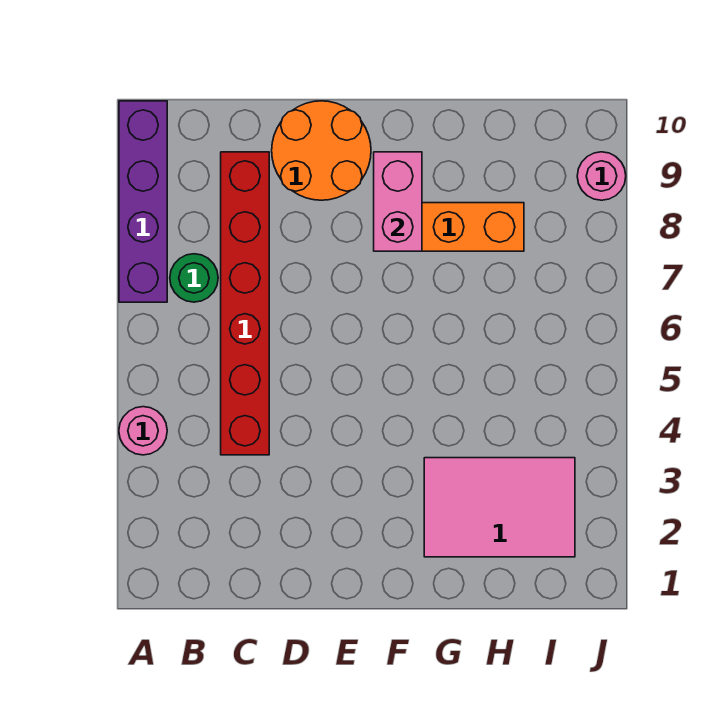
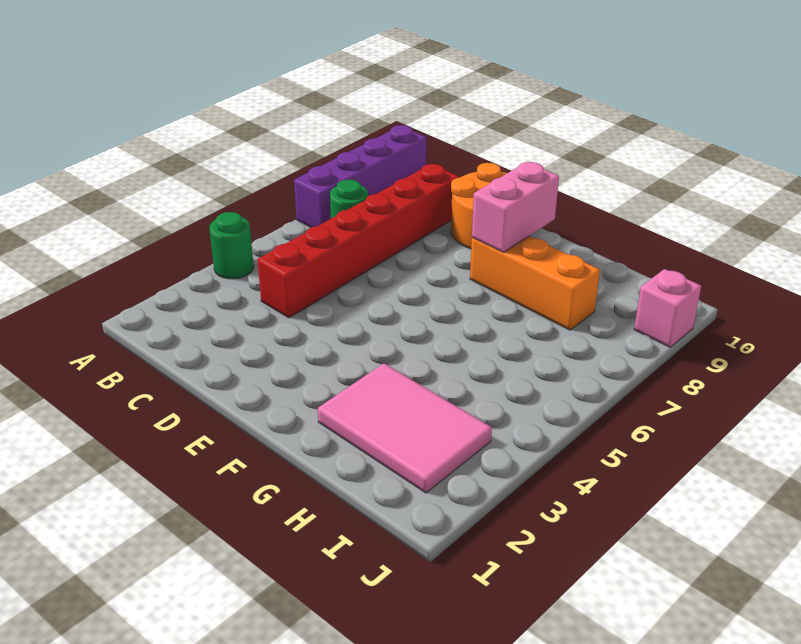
pink round brick A4 level 1 -> green round brick A4 level 1
pink round brick J9 level 1 -> pink brick J9 level 1

